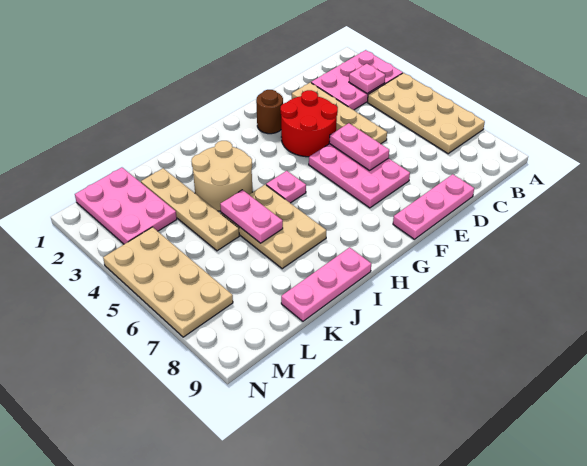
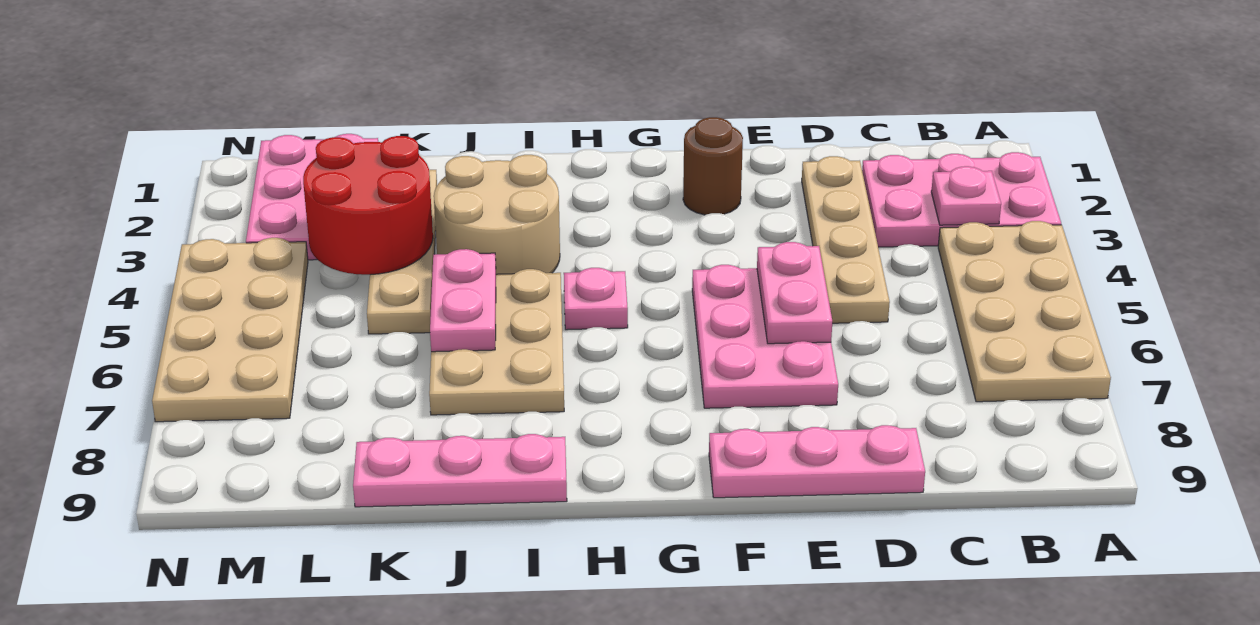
red round brick E3:F4 level 1 -> red round brick K3:L4 level 2

